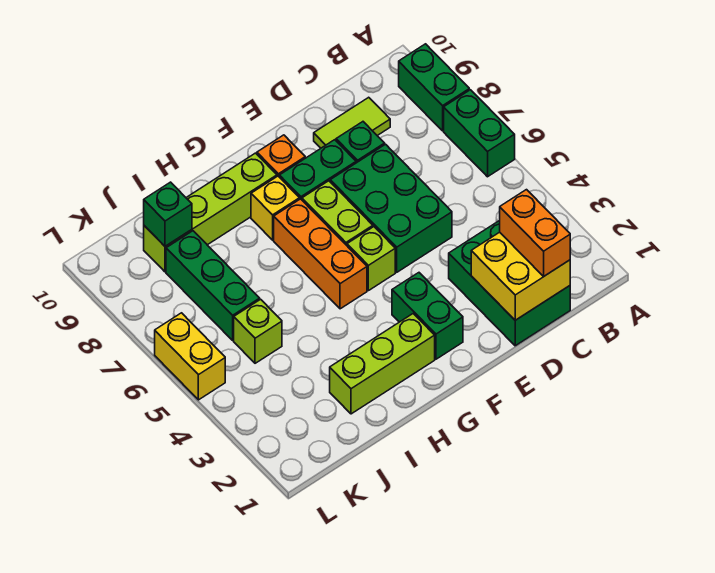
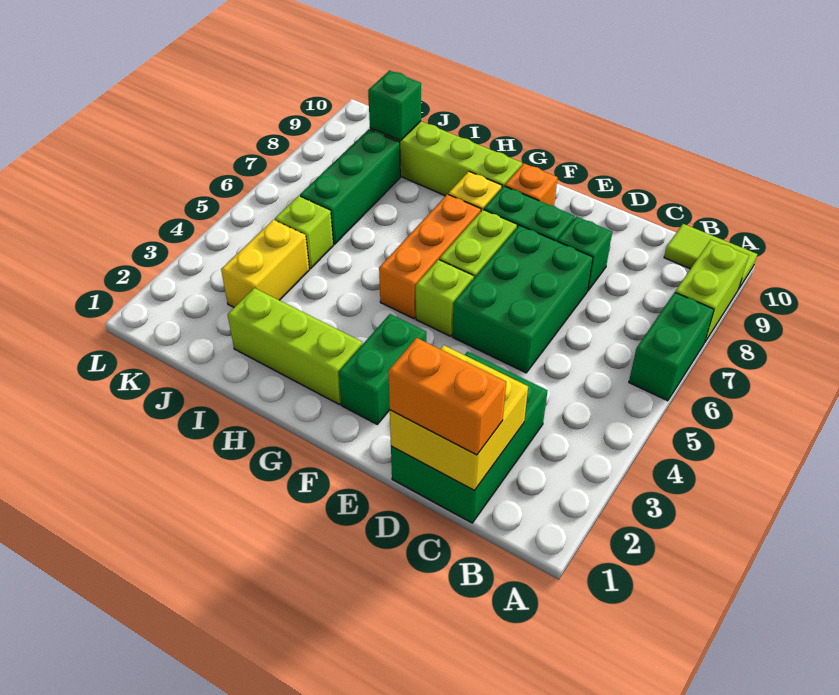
green brick A8:A9 level 1 -> lime brick A8:A9 level 1
orange brick C1:C2 level 3 -> orange brick C1:D1 level 3
lime tile C9:D9 level 1 -> lime tile A10:B10 level 1
yellow brick L5:L6 level 1 -> yellow brick J3:J4 level 1

